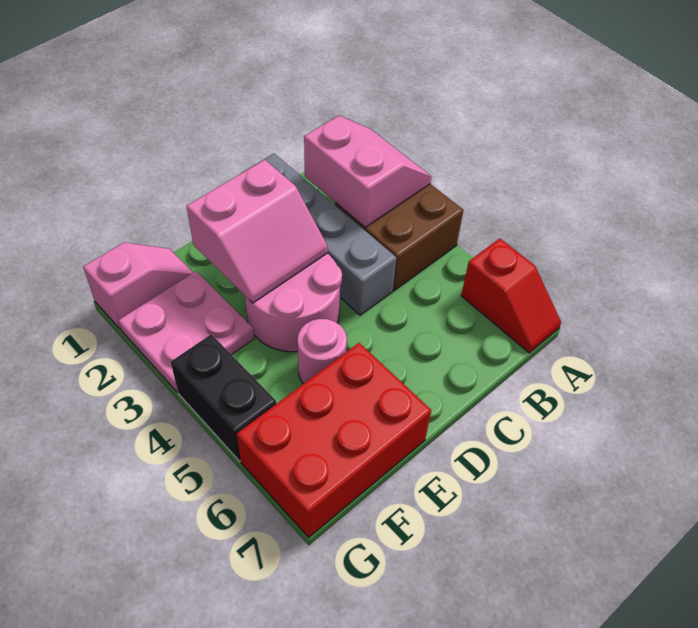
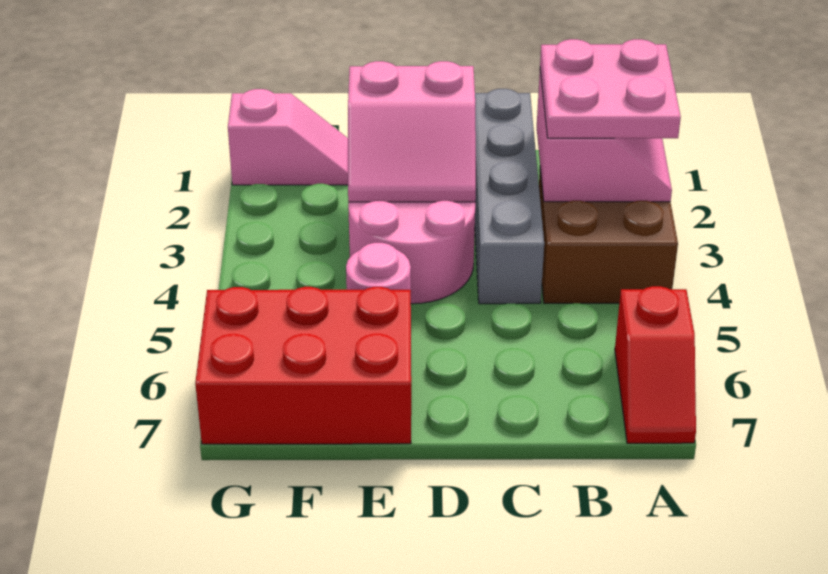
pink plate F2:G3 level 1 -> pink plate A2:B3 level 3
black brick G4:G5 level 1 -> none

